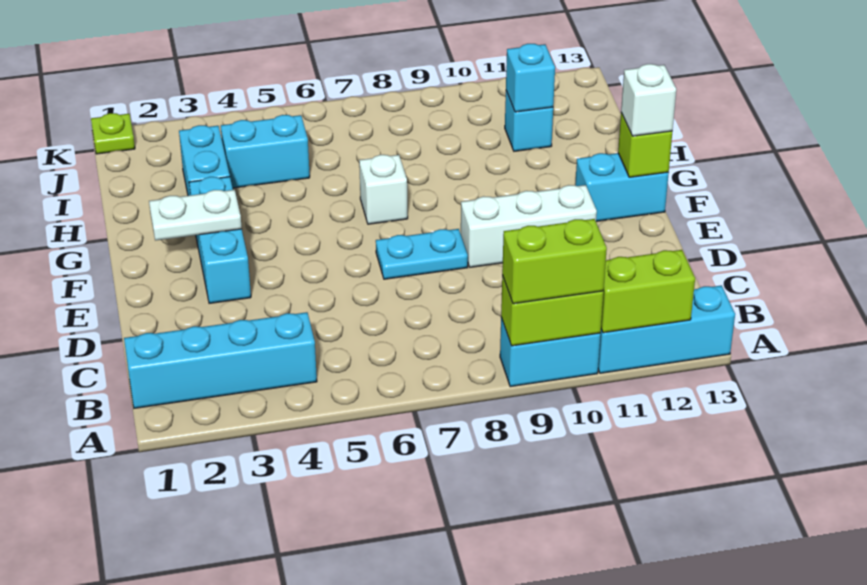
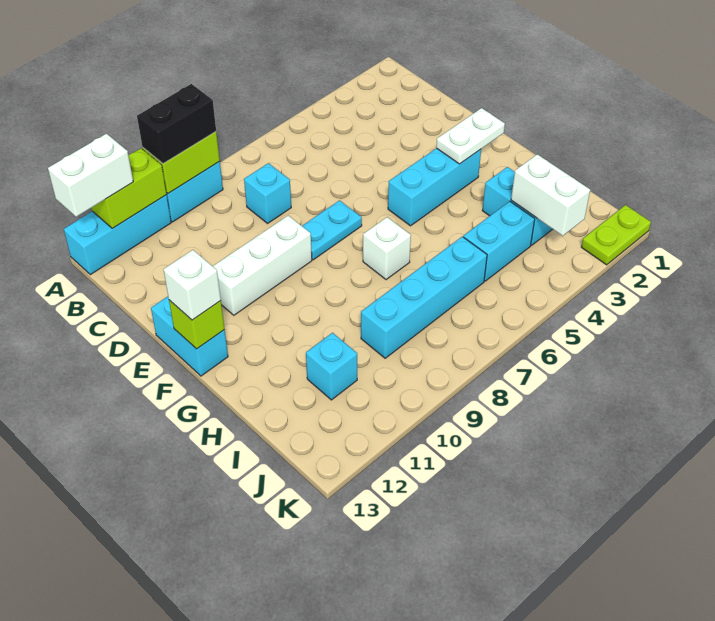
lime brick A9:A10 level 3 -> black brick A9:A10 level 3
none -> white brick A12:A13 level 3
cyan brick B1:B4 level 1 -> cyan brick I6:I9 level 1
cyan brick E3:G3 level 1 -> cyan brick F3:F5 level 1
cyan brick F12:F13 level 1 -> cyan brick E13:F13 level 1
none -> white brick I3:J3 level 2
cyan brick I11 level 2 -> cyan brick C8 level 1
lime plate K1 level 1 -> lime plate K1:K2 level 1

